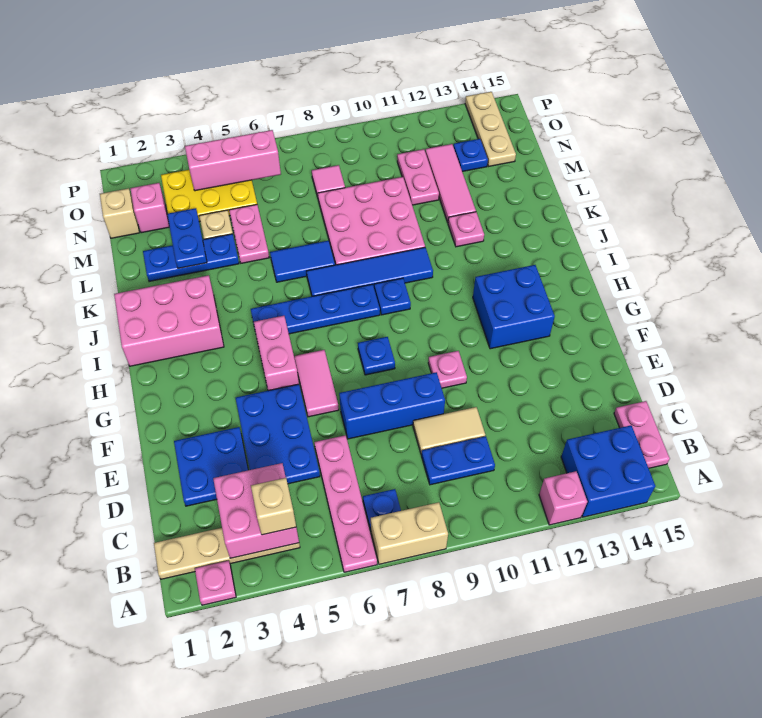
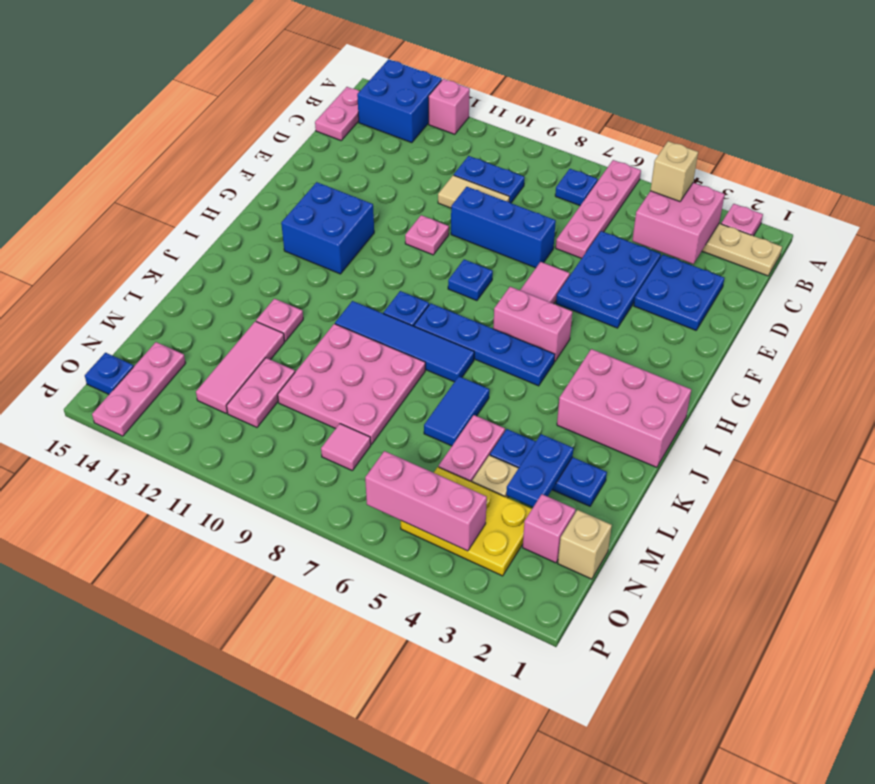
tan brick A7:A8 level 1 -> none
pink brick G5:H5 level 1 -> pink brick H5:H6 level 1
blue tile K6:K7 level 1 -> blue tile K6:L6 level 1
blue plate N13 level 1 -> blue plate O15 level 1
tan plate N14:P14 level 1 -> pink plate N14:P14 level 1

